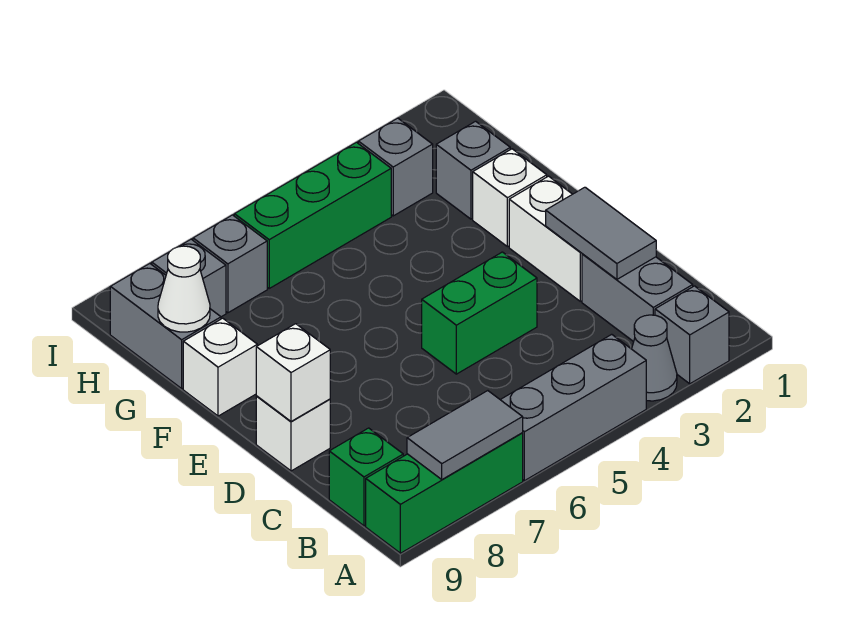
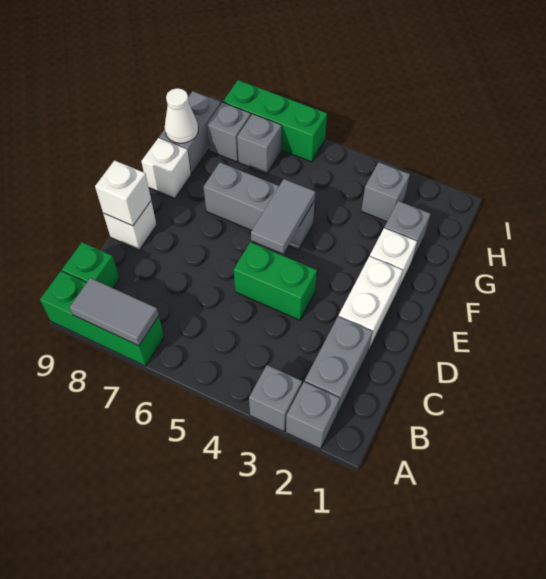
grey cone A3 level 1 -> grey brick A3 level 1
grey brick A4:A6 level 1 -> grey brick F5:F7 level 1
grey tile C2:D2 level 2 -> grey tile E5:F5 level 2
green brick H4:H6 level 1 -> green brick I6:I8 level 1

